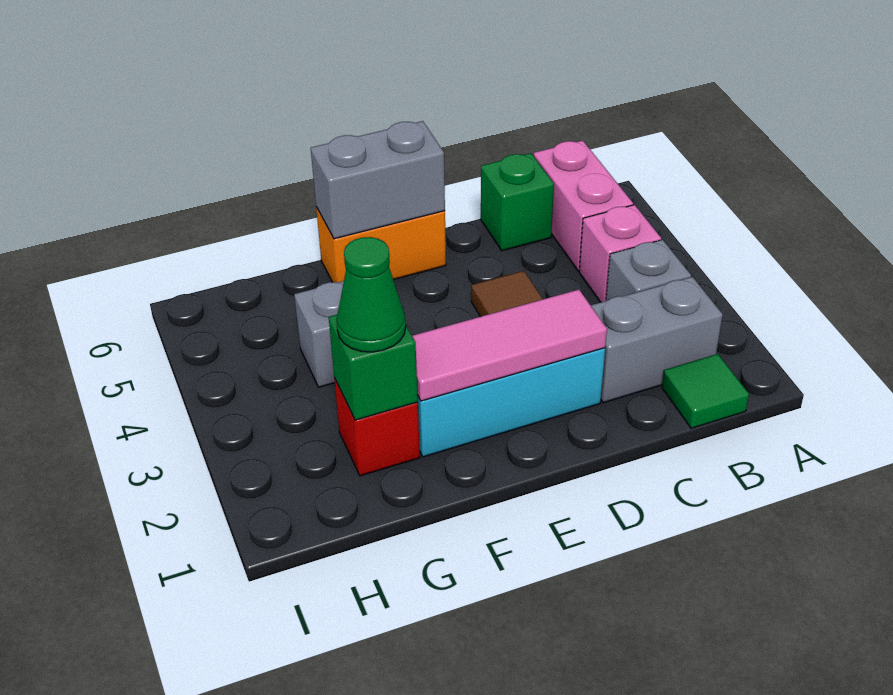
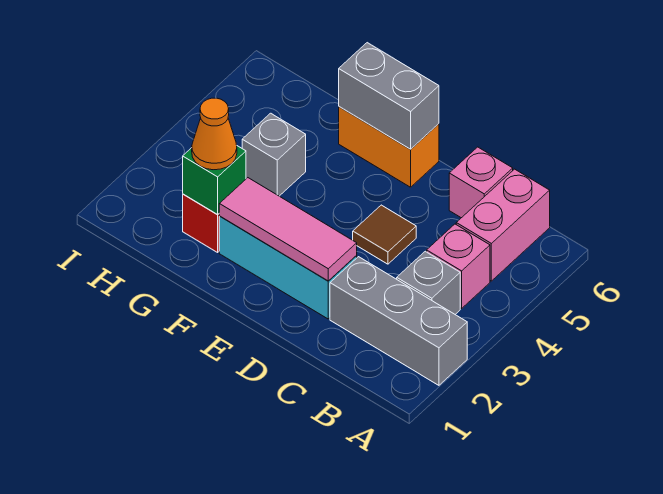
green tile B1 level 1 -> none
grey brick B2:C2 level 1 -> grey brick A2:C2 level 1
green brick C6 level 1 -> pink brick C6 level 1
green cone G2 level 3 -> orange cone G2 level 3

